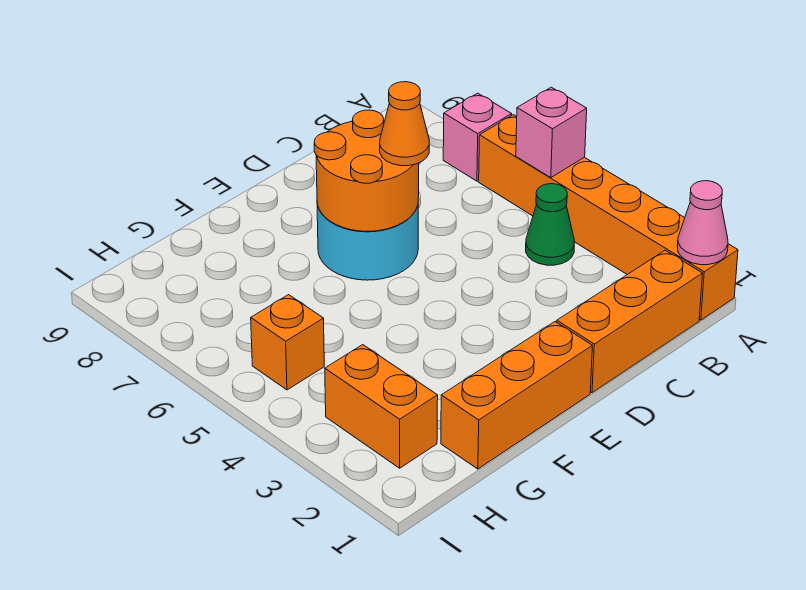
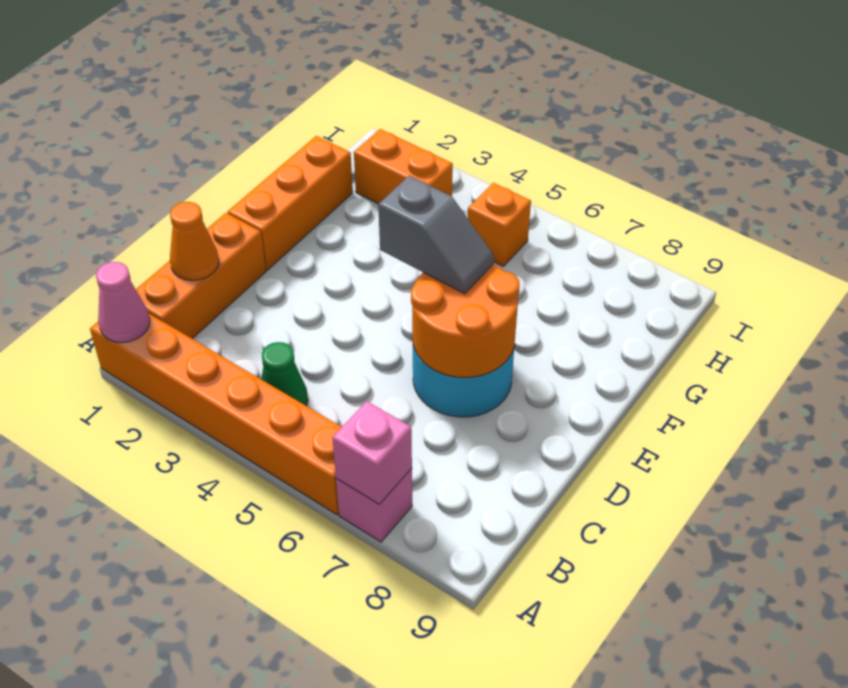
pink brick A5 level 2 -> pink brick A7 level 2
orange cone D6 level 3 -> orange cone C1 level 2
none -> grey slope E5:E6 level 3 top 5

